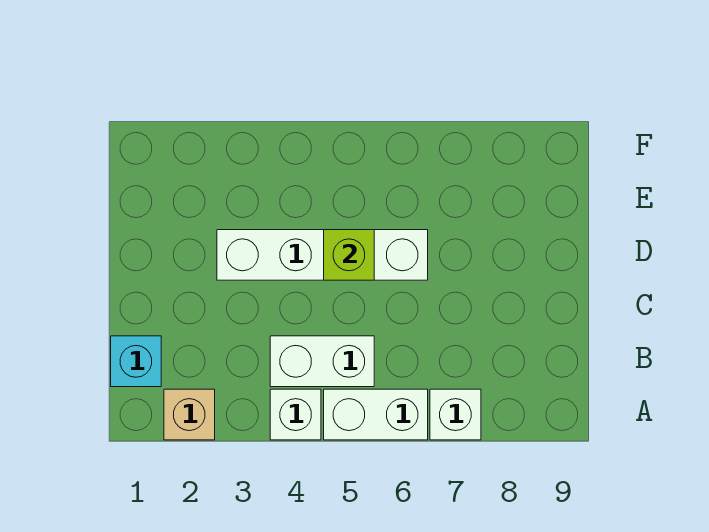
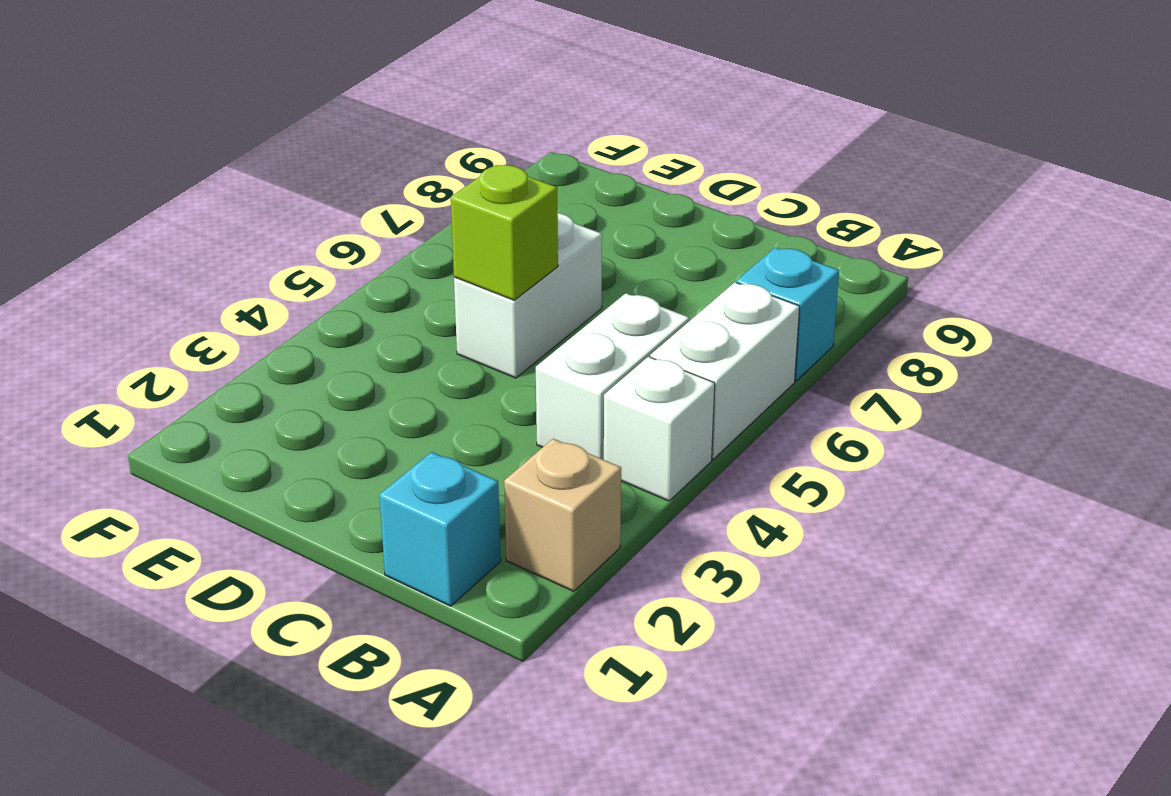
white brick A7 level 1 -> cyan brick A7 level 1
white brick D3:D6 level 1 -> white brick D5:D6 level 1

